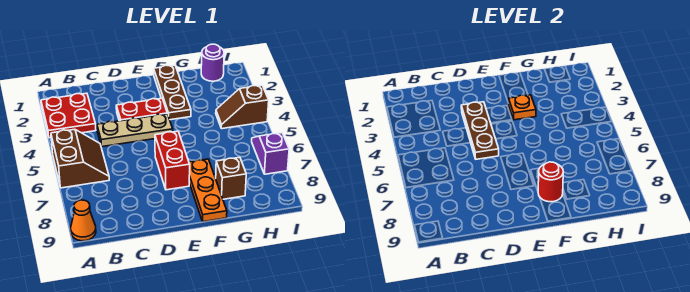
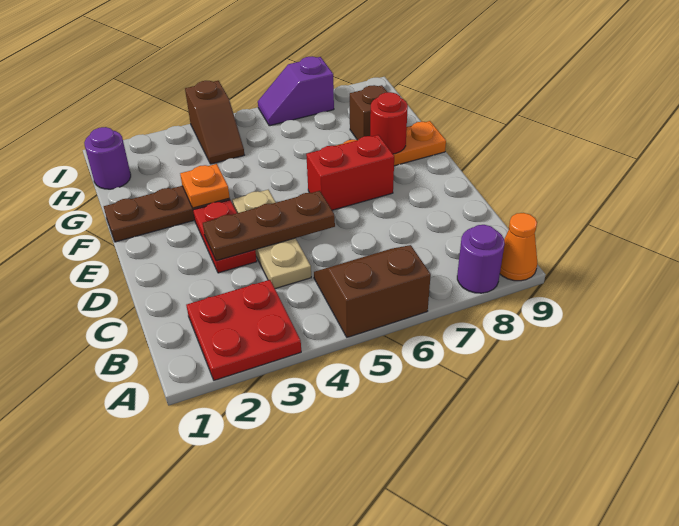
none -> purple round brick A8 level 1

